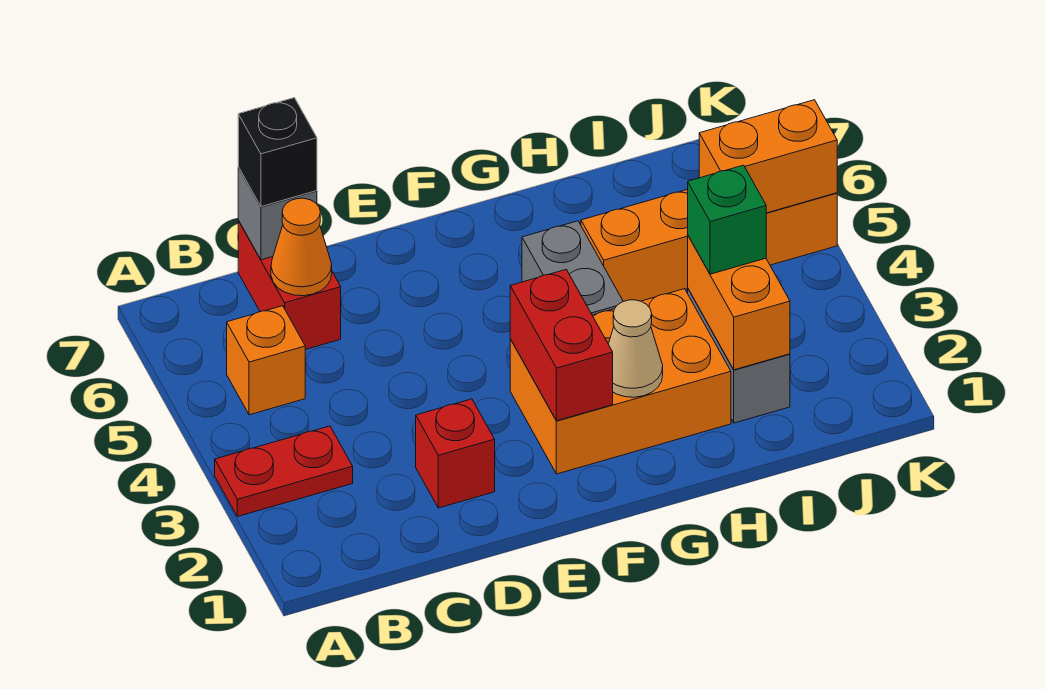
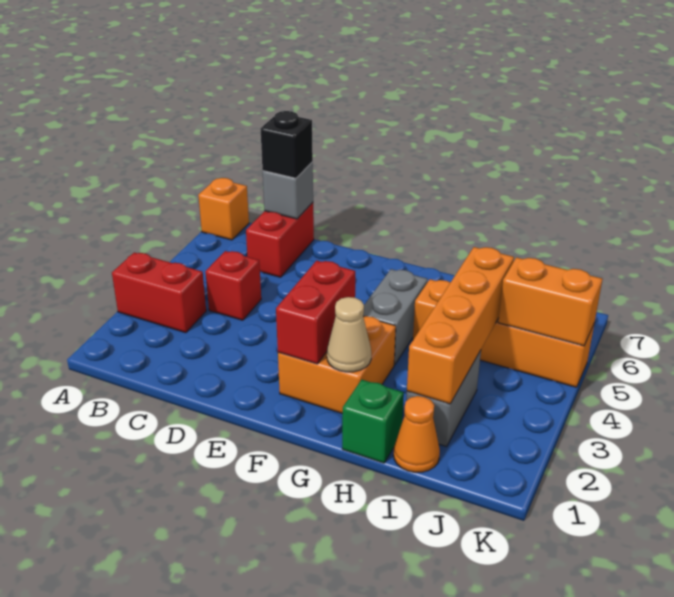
red plate A3:B3 level 1 -> red brick A3:B3 level 1
orange brick B5 level 1 -> orange brick A7 level 1
orange cone C6 level 2 -> orange cone I1 level 1
red brick D2 level 1 -> red brick C4 level 1
orange brick F2:H3 level 1 -> orange brick F2:G3 level 1
orange brick I2:I3 level 2 -> orange brick I2:I5 level 2
green brick I3 level 3 -> green brick H1 level 1

